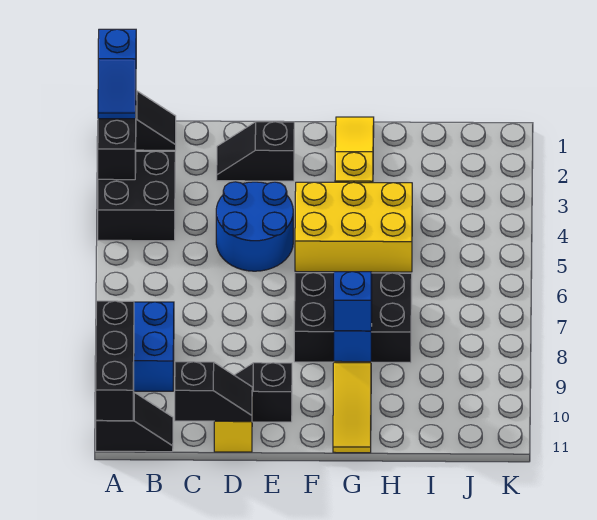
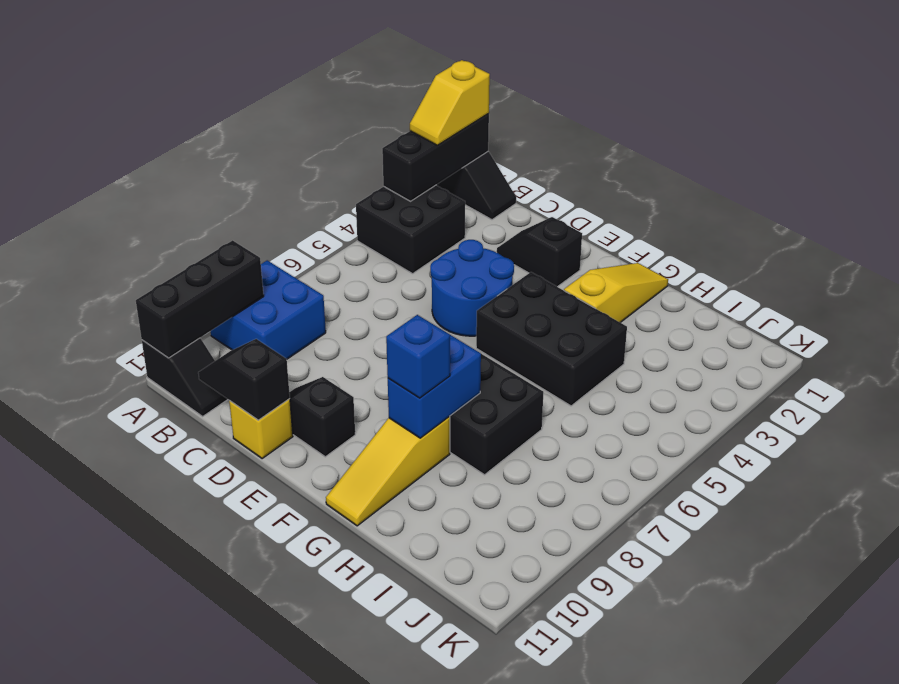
blue slope A1:A2 level 3 top 1 -> yellow slope A1:A2 level 3 top 1
black slope C11:D11 level 2 top C -> black slope C11:D11 level 2 top D
yellow brick F4:H5 level 1 -> black brick F4:H5 level 1

